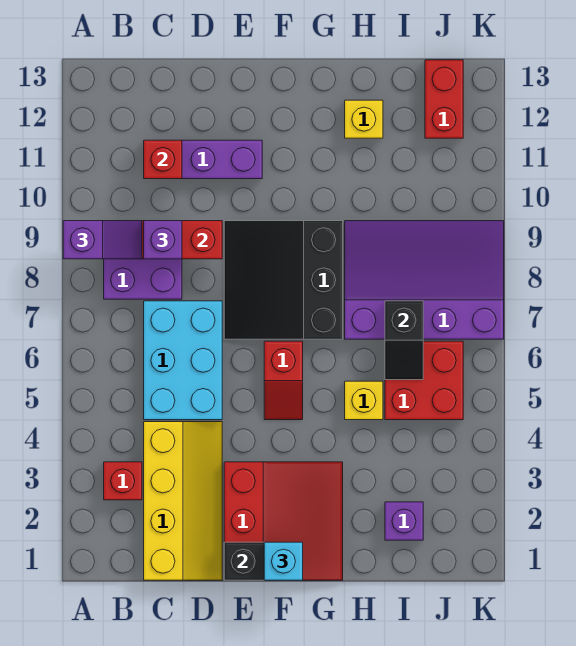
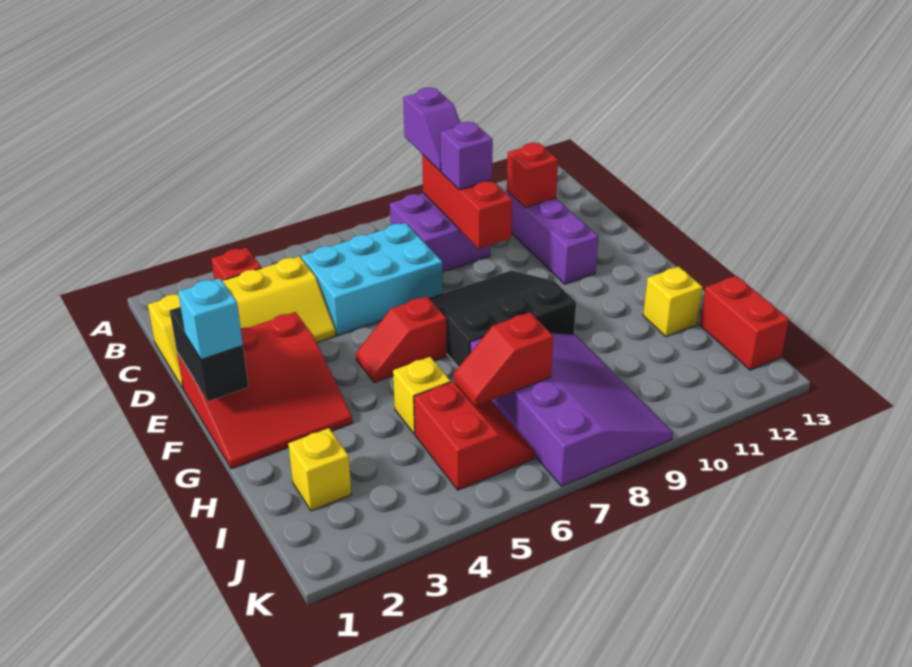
purple brick I2 level 1 -> yellow brick I2 level 1
red brick I5:J6 level 1 -> red slope I5:J6 level 1 top 5
black slope I6:I7 level 2 top 7 -> red slope I6:I7 level 2 top 7
red brick J12:J13 level 1 -> red brick I13:J13 level 1

